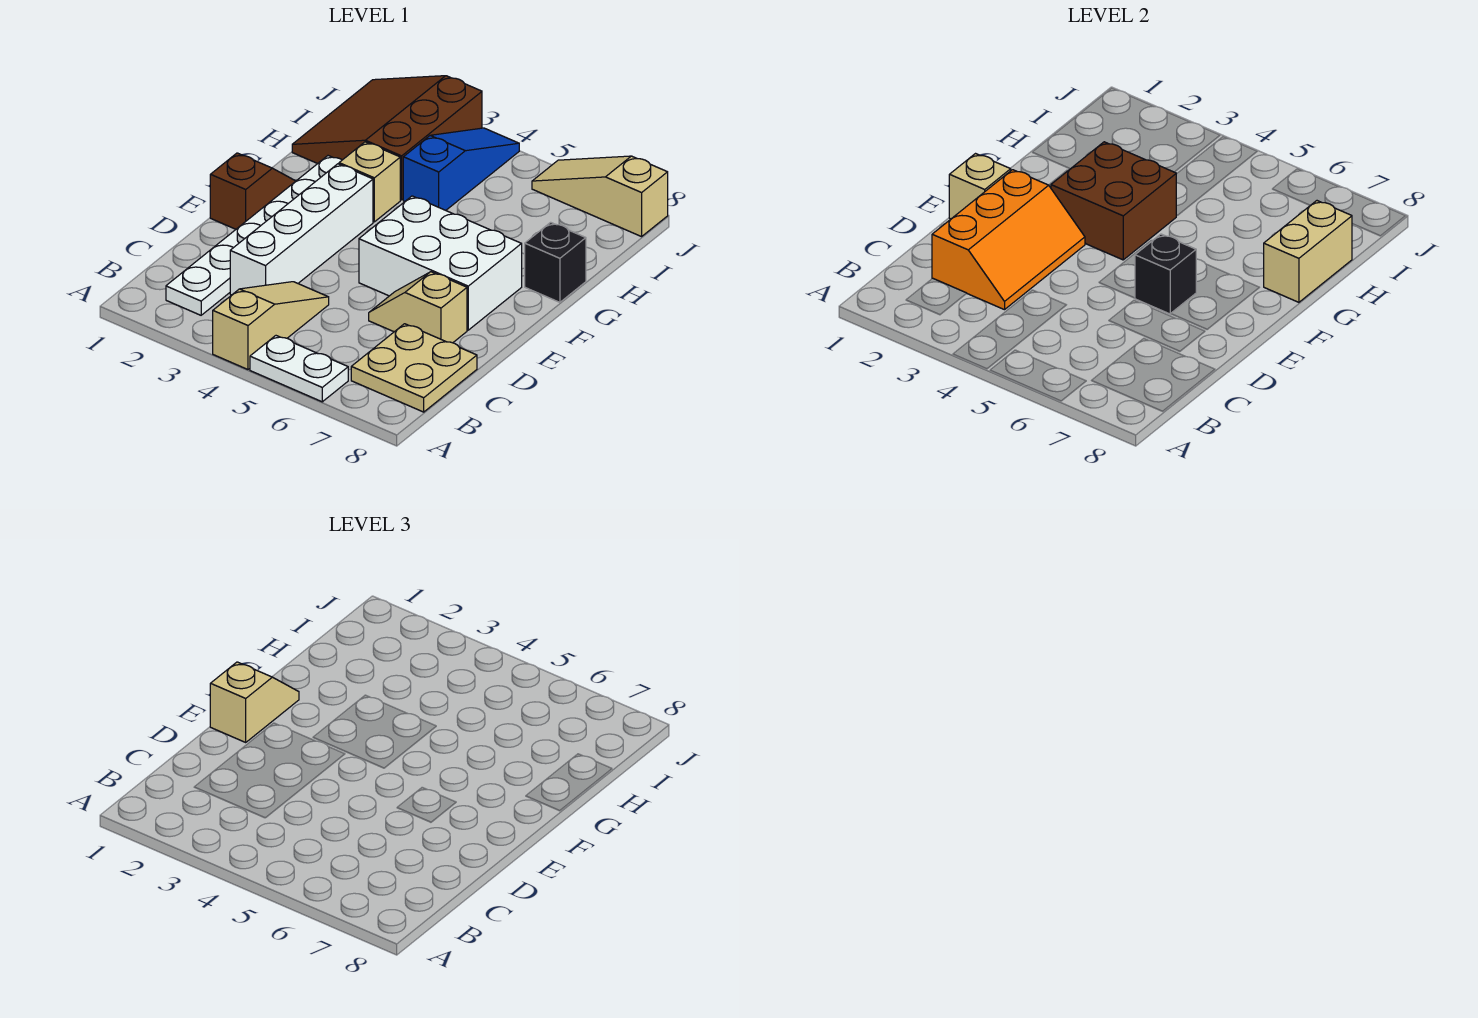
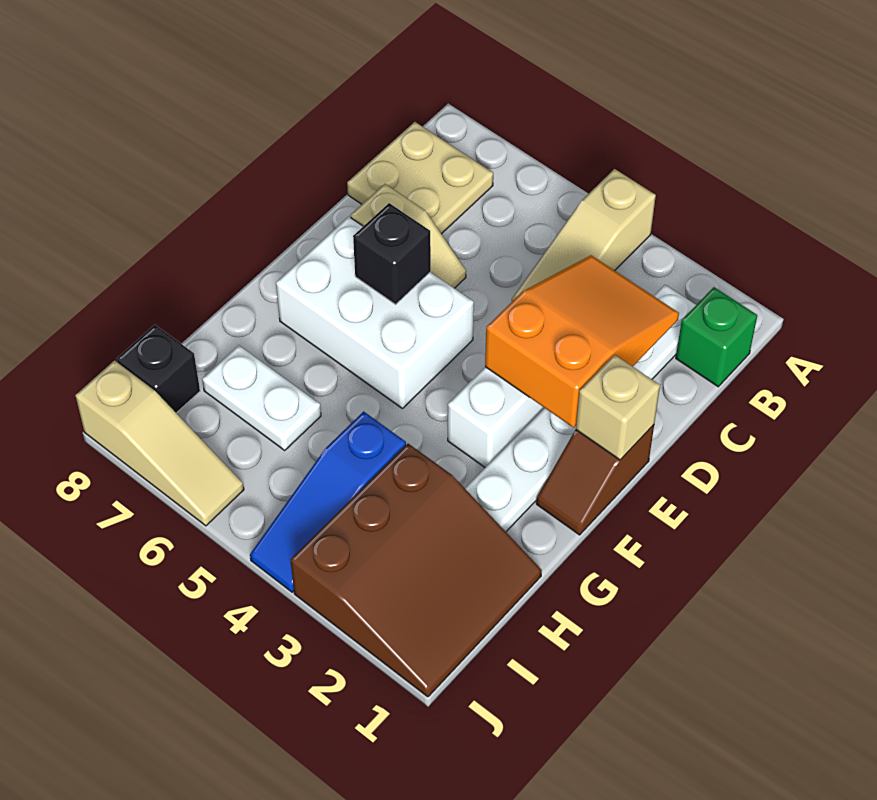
white plate A5:A6 level 1 -> white plate H6:H7 level 1
none -> green brick B1 level 1
orange slope C2:E3 level 2 top 2 -> orange slope C2:E3 level 2 top E
tan slope E1:F1 level 3 top E -> none
brown brick F3:G4 level 2 -> none
tan brick G3 level 1 -> none
black brick G8 level 1 -> black brick I8 level 1
tan brick G8:H8 level 2 -> none

